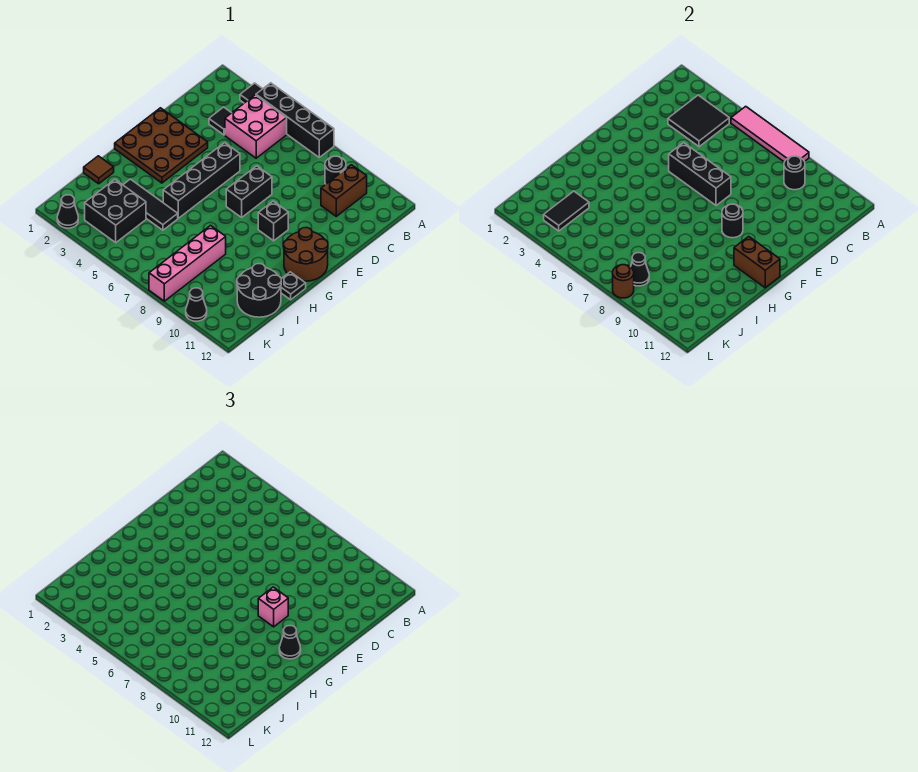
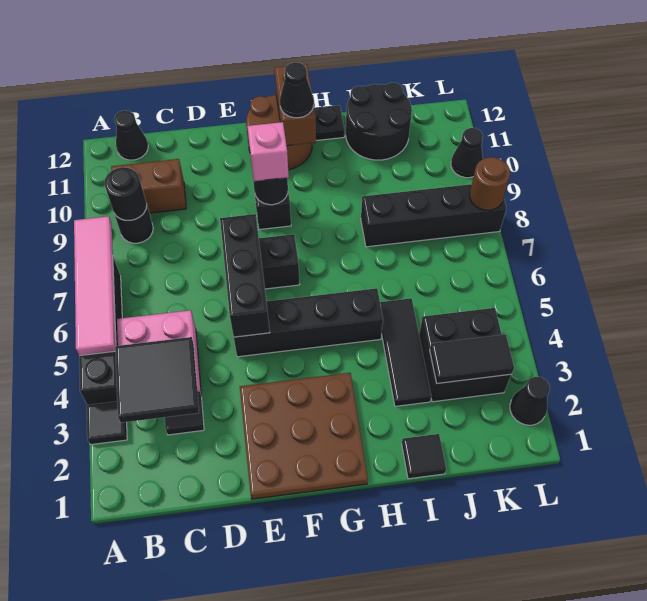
brown tile I1 level 1 -> black tile I1 level 1
pink brick I8:L8 level 1 -> black brick I8:L8 level 1
black cone K8 level 2 -> black cone B12 level 1

